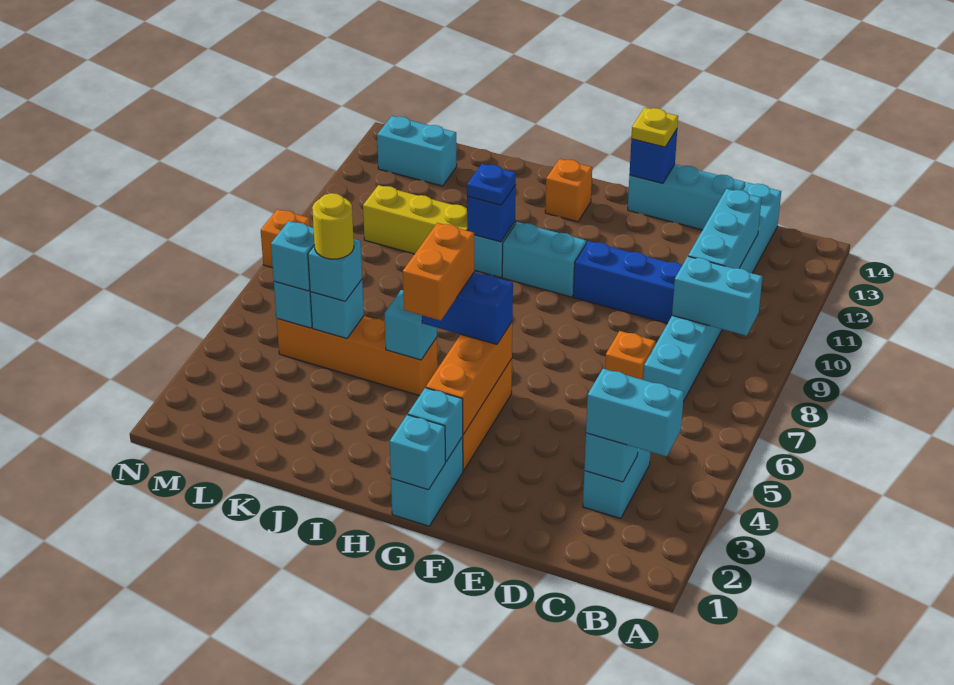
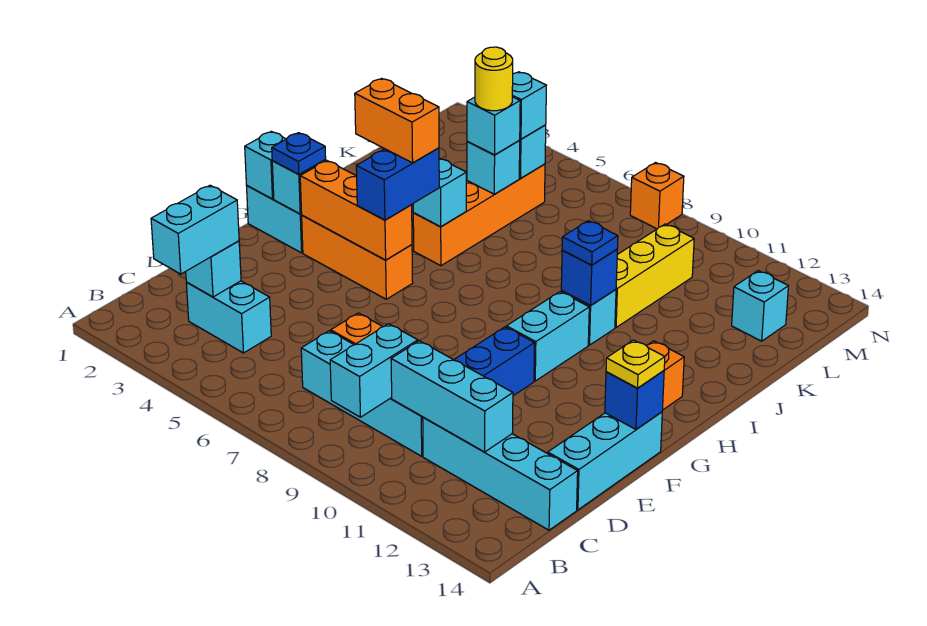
none -> blue plate G2 level 3
cyan brick L13:M13 level 1 -> cyan brick L13 level 1

